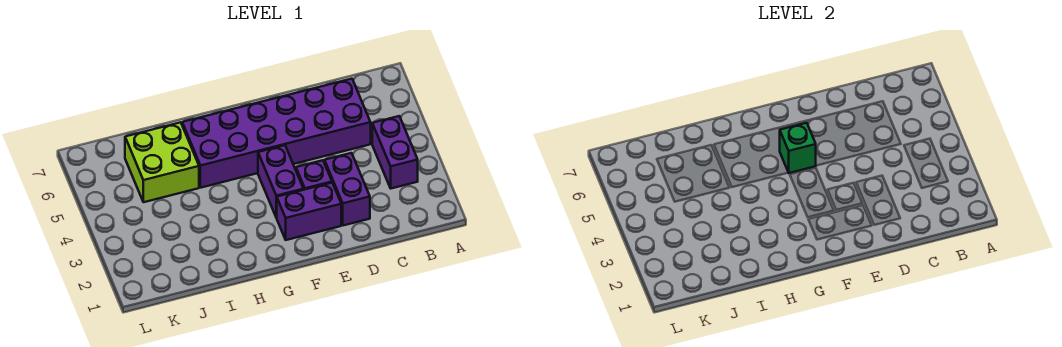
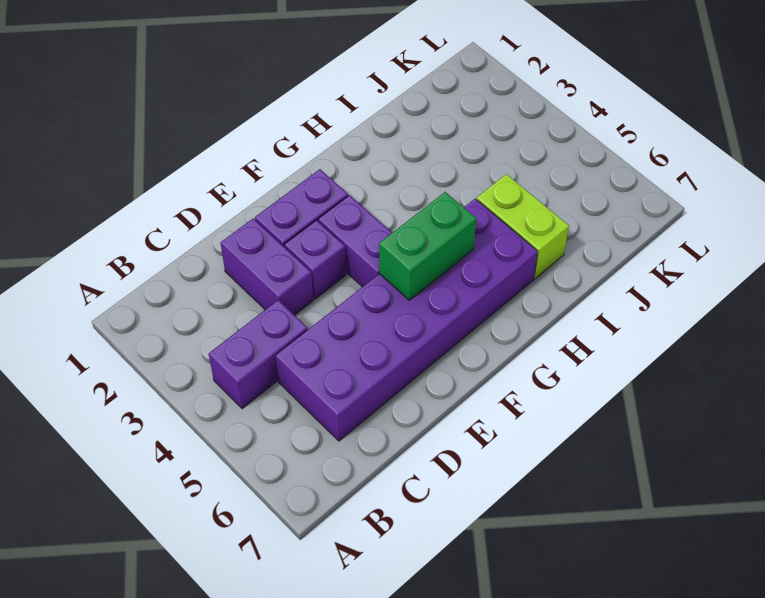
purple brick B3:B4 level 1 -> purple brick B4:C4 level 1
green brick F5 level 2 -> green brick F5:G5 level 2
lime brick I5:J6 level 1 -> lime brick I5:I6 level 1

